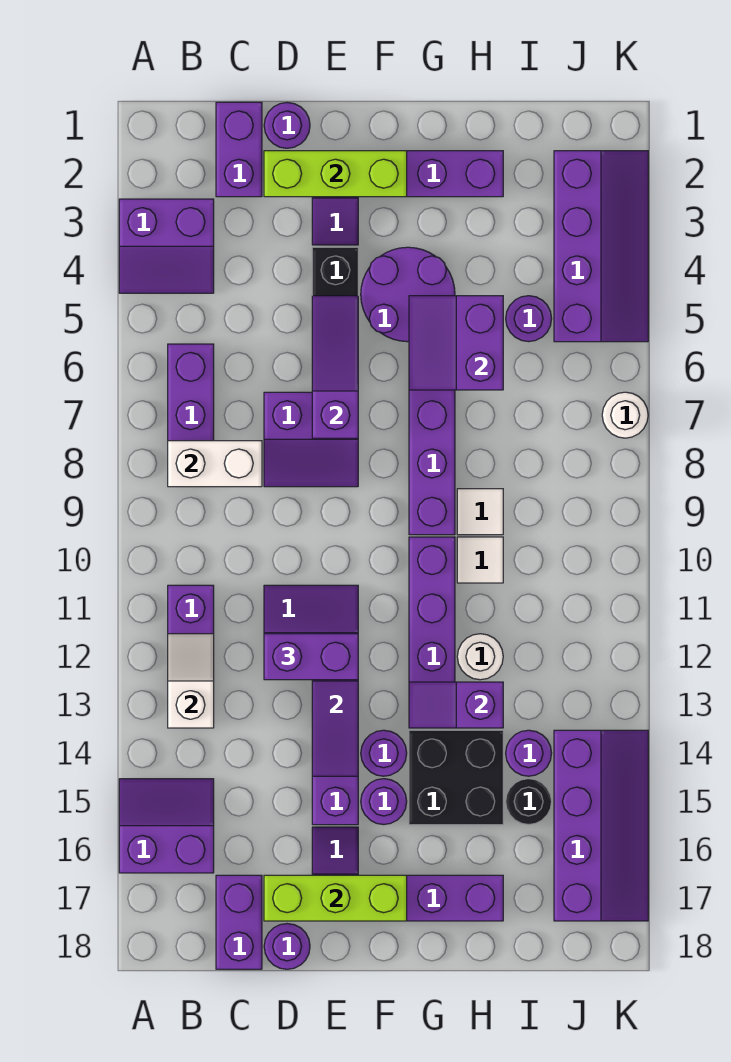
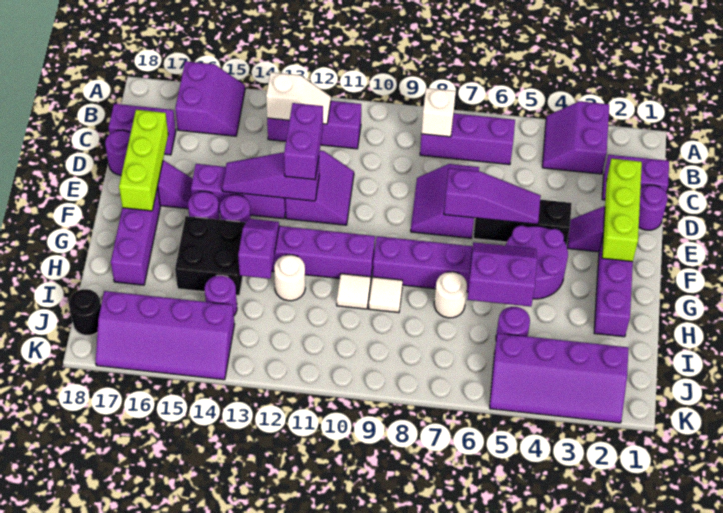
white brick B8:C8 level 2 -> white brick B8 level 2
black round brick I15 level 1 -> black round brick J18 level 1
white round brick K7 level 1 -> white round brick H7 level 1

